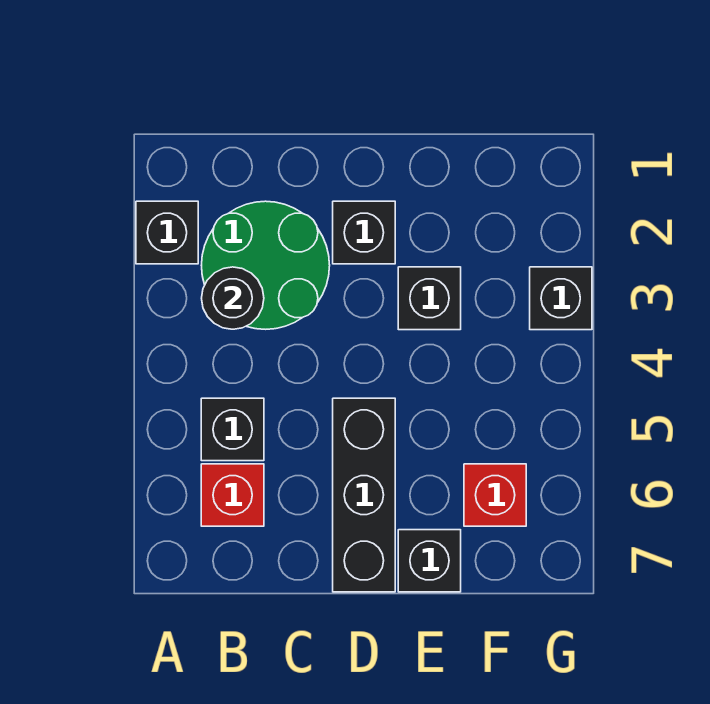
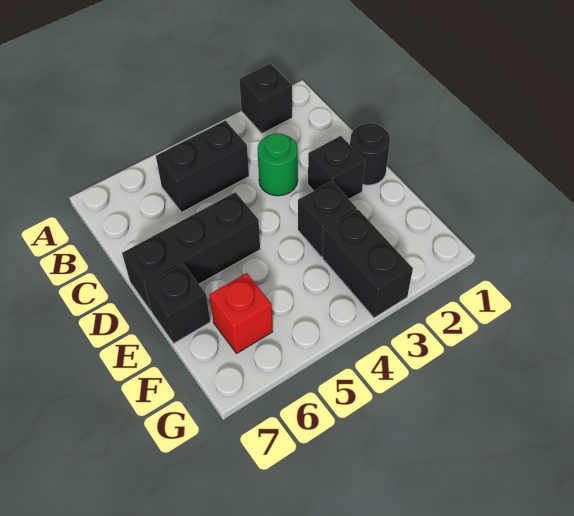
green round brick B2:C3 level 1 -> green round brick C3 level 1
black round brick B3 level 2 -> black round brick D1 level 1
black brick B5 level 1 -> black brick B4:B5 level 1
red brick B6 level 1 -> none
black brick G3 level 1 -> black brick F3:G3 level 1

